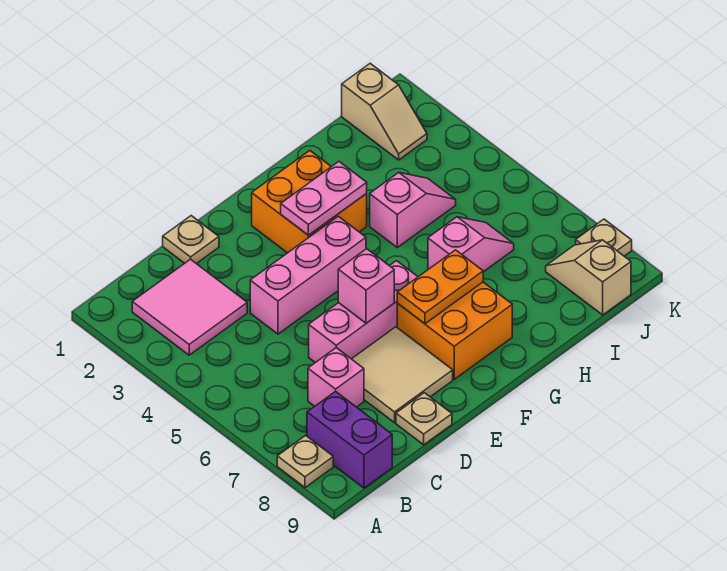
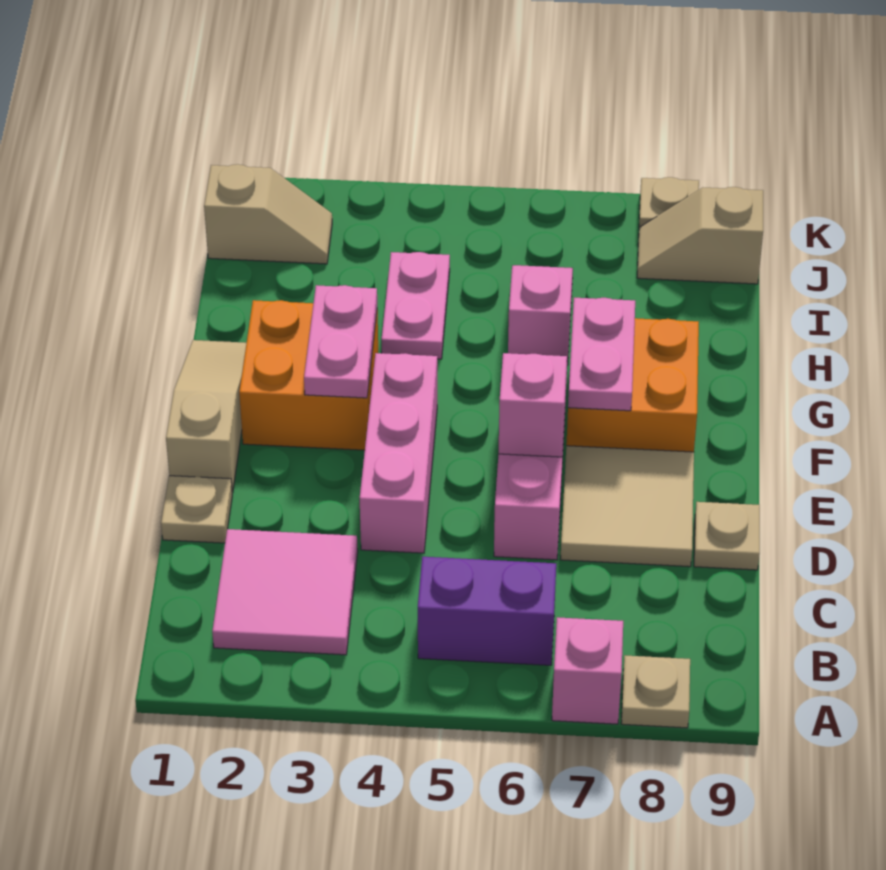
purple brick B8:B9 level 1 -> purple brick B5:B6 level 1
pink brick C7 level 1 -> pink brick A7 level 1
none -> tan slope E1:G1 level 1 top E
orange plate F7:G7 level 2 -> pink plate F7:G7 level 2
pink slope H4:I4 level 1 top H -> pink plate H4:I4 level 1

